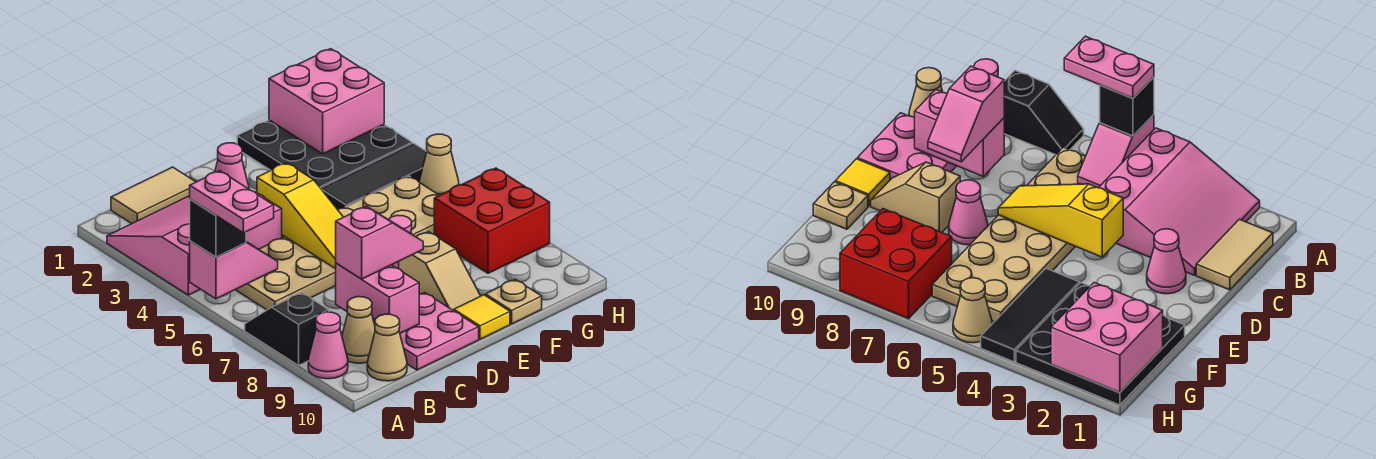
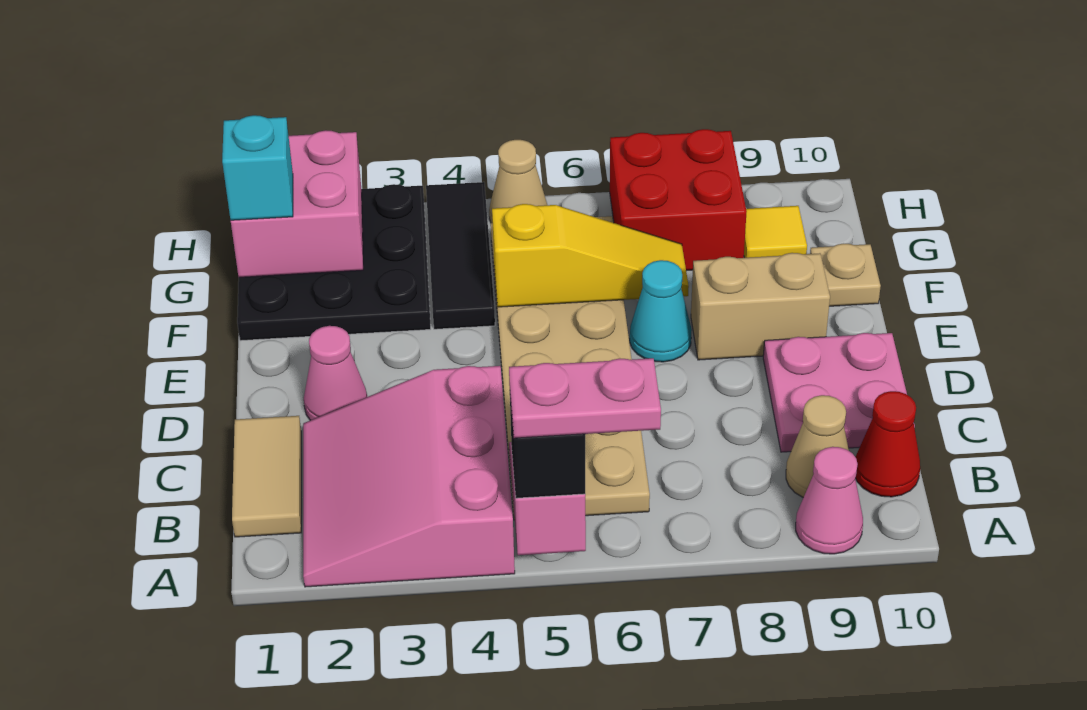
black slope A7:A8 level 1 top 8 -> none
tan cone B10 level 1 -> red cone B10 level 1
pink brick C8:C9 level 2 -> none
pink slope C8:D8 level 3 top C -> none
yellow slope D4:D6 level 2 top 4 -> yellow slope F5:F7 level 2 top 5
pink cone E7 level 1 -> cyan cone E7 level 1
tan slope E8:E9 level 1 top 8 -> tan brick E8:E9 level 1
yellow tile E10 level 1 -> yellow tile G9 level 1
none -> cyan brick G1 level 3

